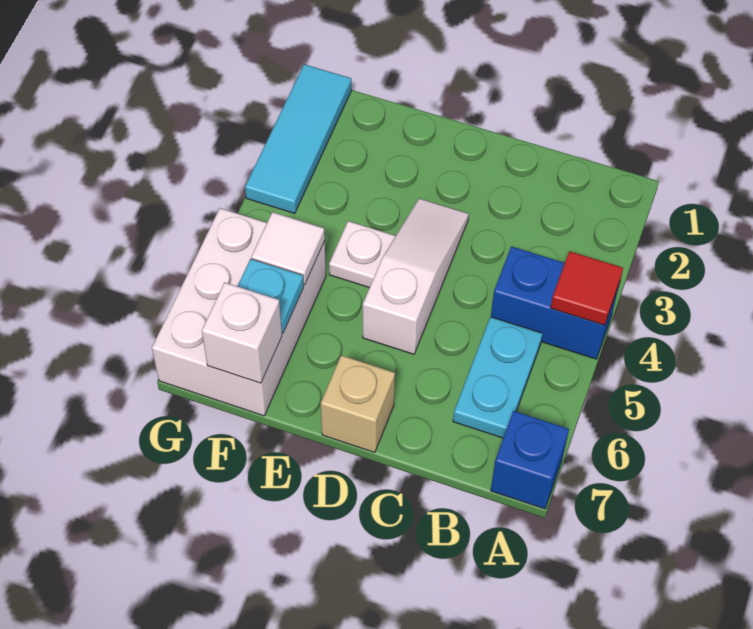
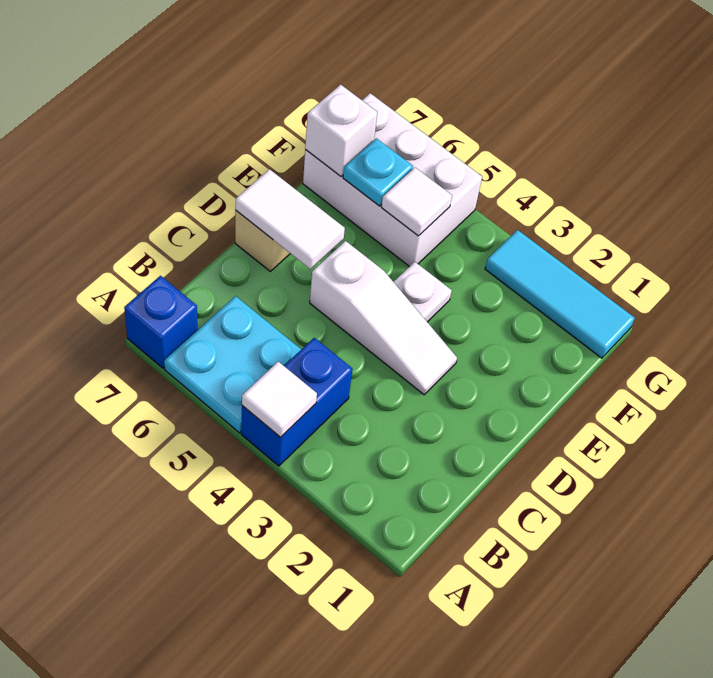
red tile A4 level 2 -> white tile A4 level 2
cyan plate B5:B6 level 1 -> cyan plate A5:B6 level 1
none -> white tile D6:D7 level 2

